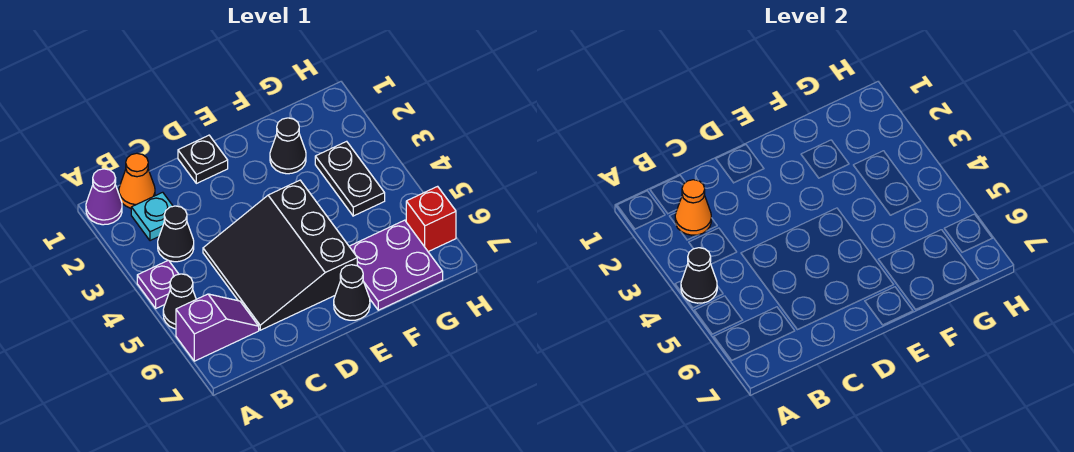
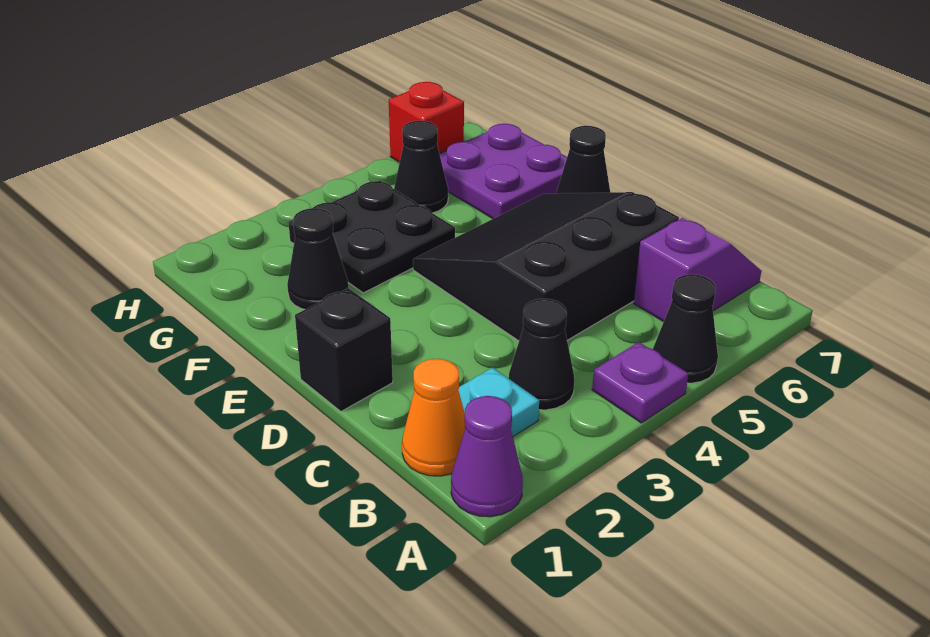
black cone A4 level 2 -> black cone G5 level 1
purple slope A6:B6 level 1 top A -> purple slope B6:B7 level 1 top 6
orange cone B2 level 2 -> none
black slope C4:E6 level 1 top E -> black slope C4:E6 level 1 top C
black plate D1 level 1 -> black brick D1 level 1
black plate G3:G4 level 1 -> black plate F3:G4 level 1

